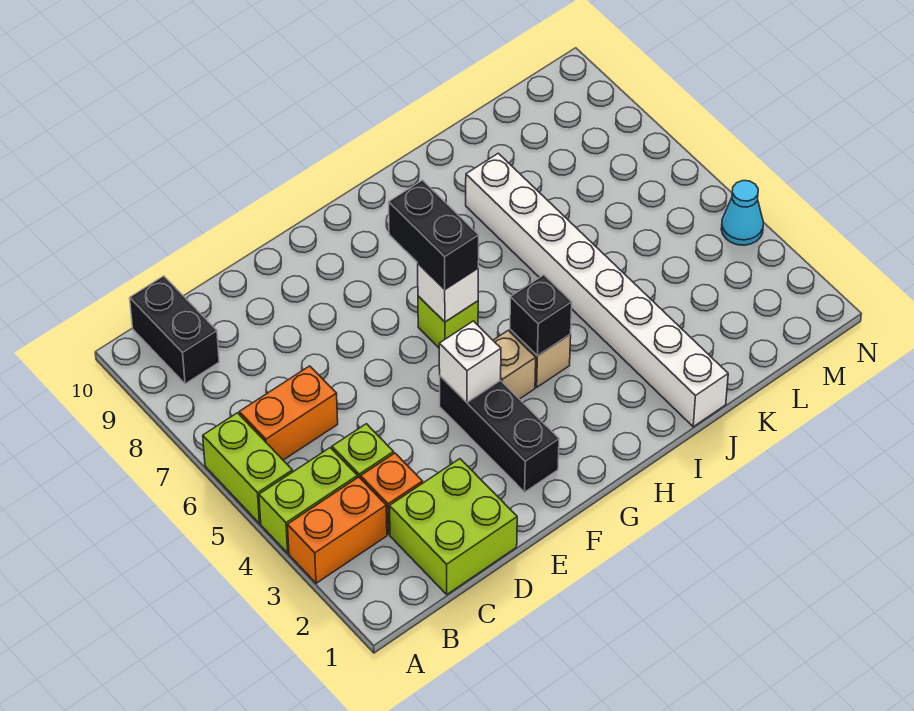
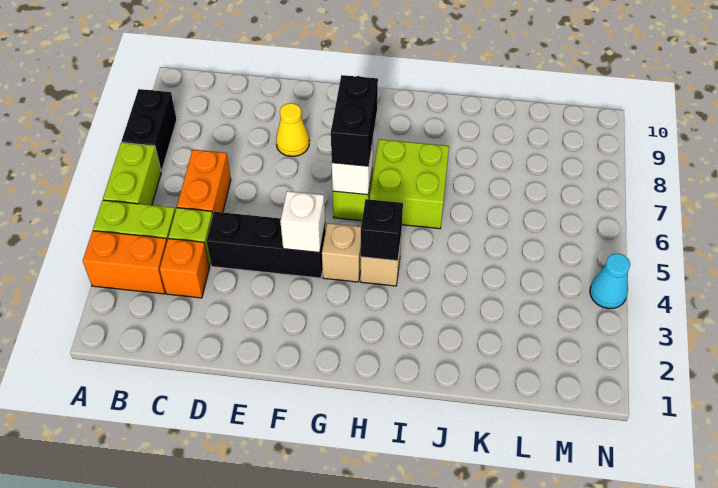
orange brick B6:C6 level 1 -> orange brick C5:C6 level 1
black brick B9:B10 level 1 -> black brick A7:A8 level 1
lime brick C1:D2 level 1 -> lime brick H6:I7 level 1
none -> yellow cone E8 level 1
black brick F2:F4 level 1 -> black brick D4:F4 level 1
white brick J1:J8 level 1 -> none

